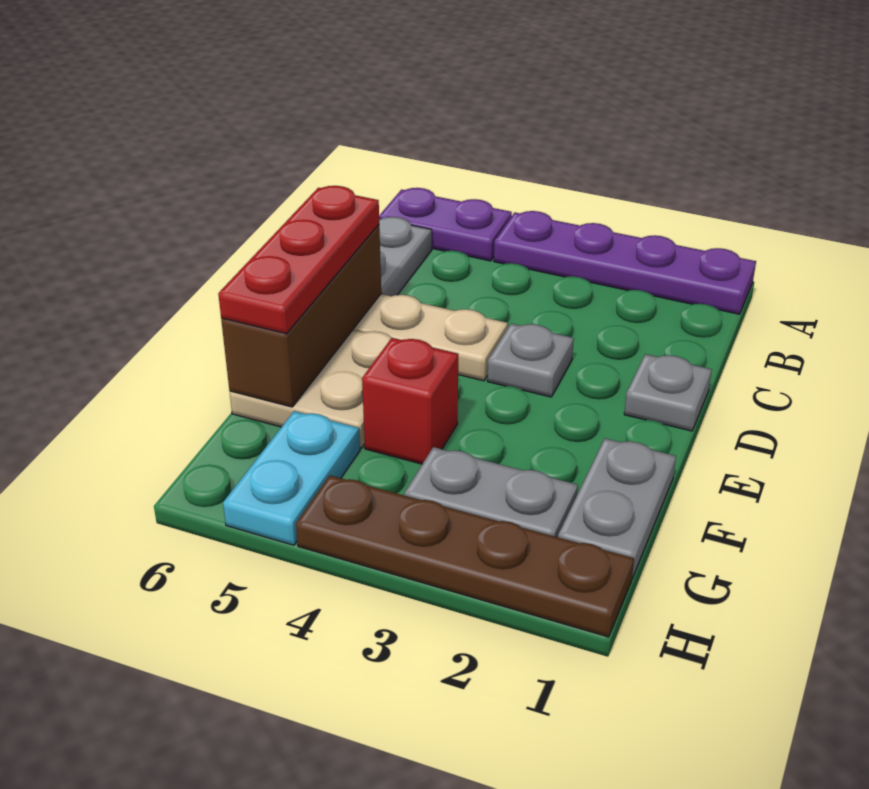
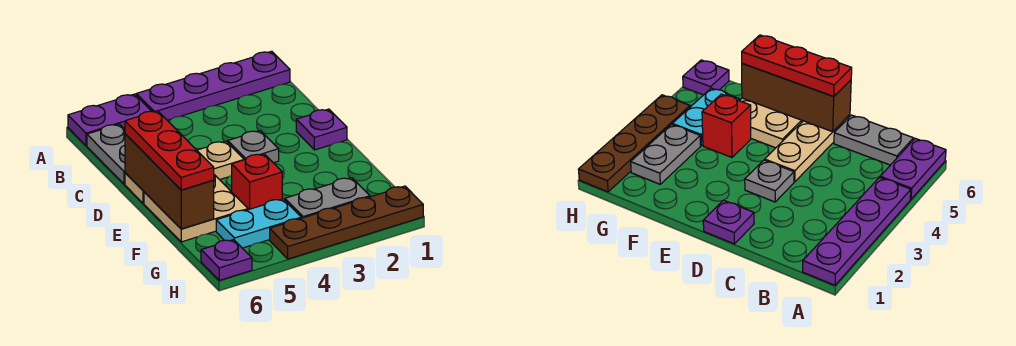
grey plate D1 level 1 -> purple plate D1 level 1
grey plate F1:G1 level 1 -> none
cyan plate G5:H5 level 1 -> cyan plate G4:G5 level 1
none -> purple plate H6 level 1

